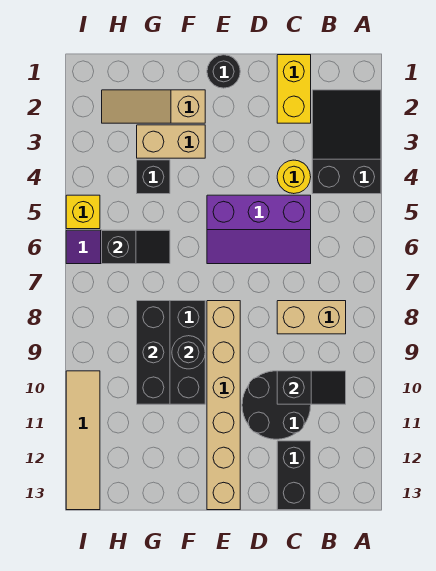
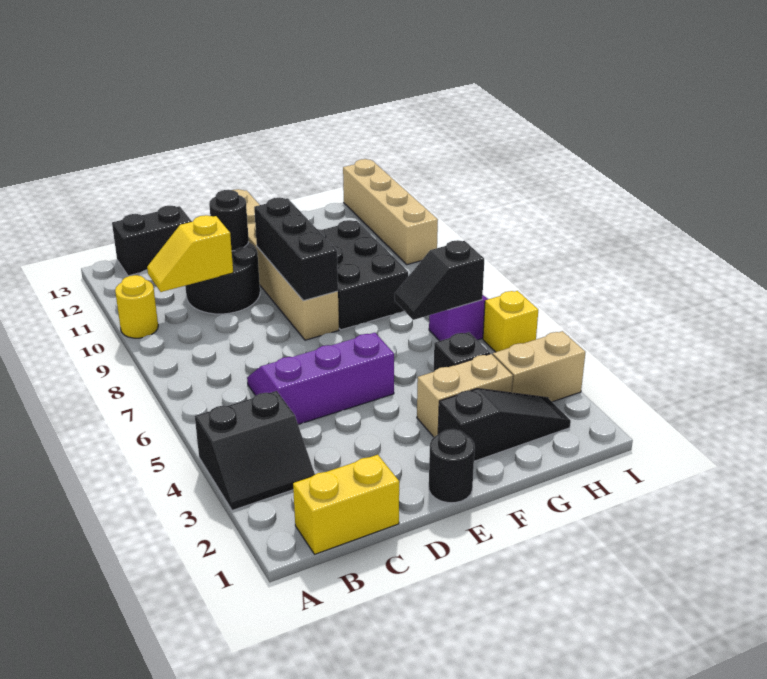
black slope A2:B4 level 1 top 4 -> black slope A3:B4 level 1 top 4
tan brick B8:C8 level 1 -> tan brick H3:I3 level 1
black slope B10:C10 level 2 top C -> yellow slope B10:C10 level 2 top C
yellow brick C1:C2 level 1 -> yellow brick B1:C1 level 1
yellow round brick C4 level 1 -> yellow round brick A10 level 1
black brick C12:C13 level 1 -> black brick B13:C13 level 1
tan slope F2:H2 level 1 top F -> black slope F2:H2 level 1 top F
black round brick F9 level 2 -> black round brick D11 level 2
black brick G8:G10 level 2 -> black brick E8:E10 level 2
tan tile I10:I13 level 1 -> tan brick I10:I13 level 1

